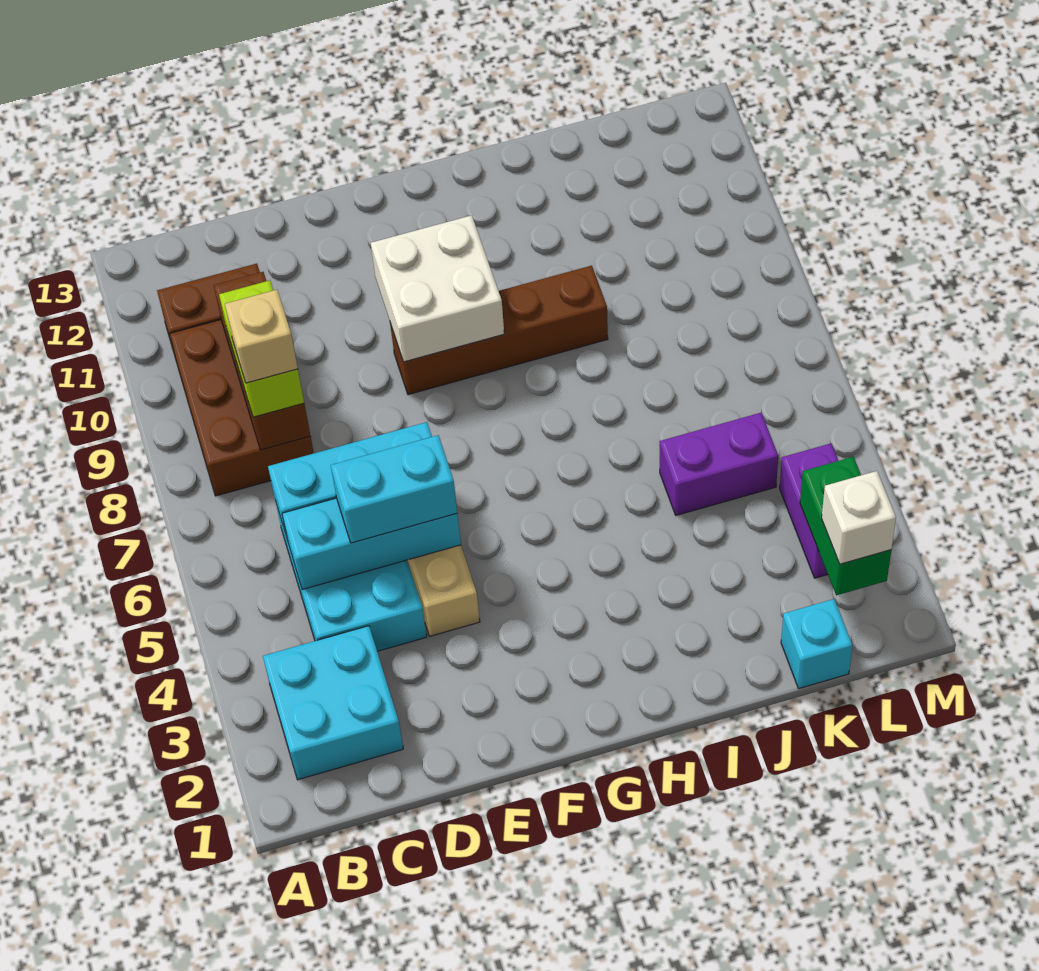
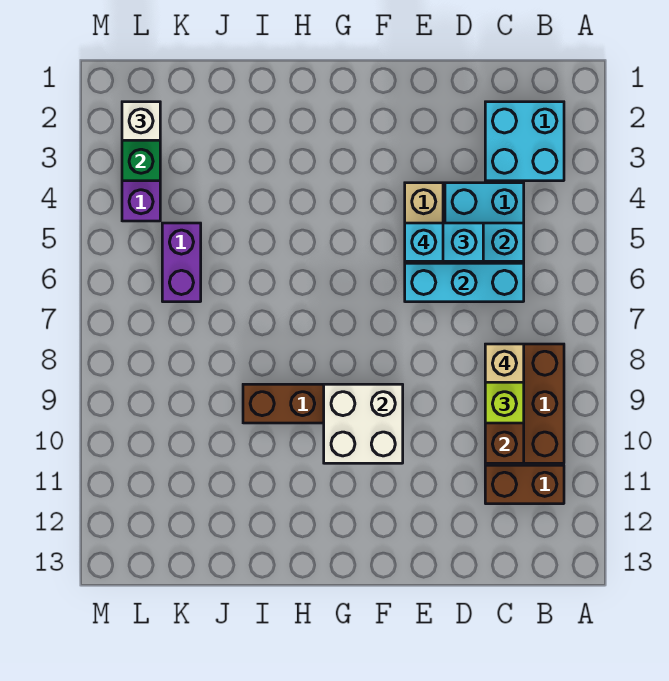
purple brick J5:K5 level 1 -> purple brick K5:K6 level 1
cyan brick K1 level 1 -> cyan brick E5 level 4

